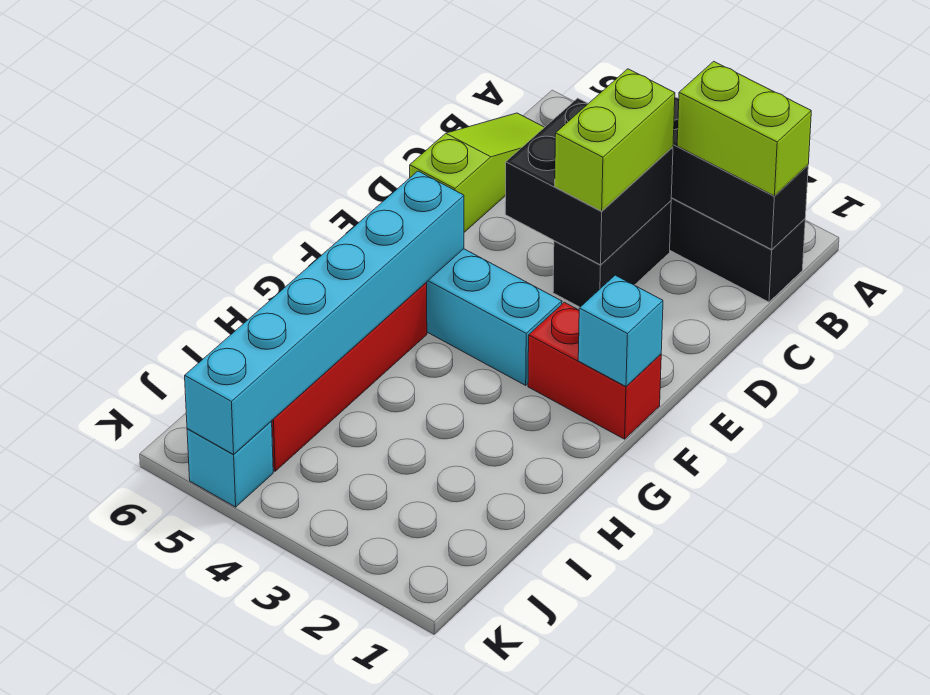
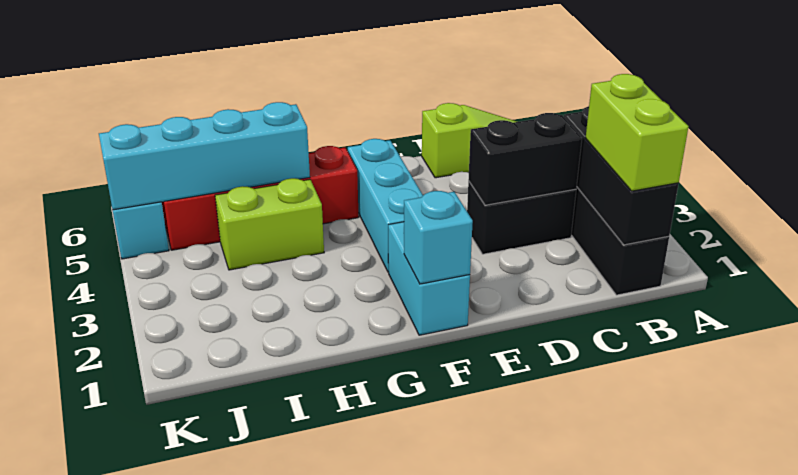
black brick C3:D4 level 2 -> black brick C3:D3 level 2
lime brick C3:D3 level 3 -> lime brick H4:I4 level 1
red brick F1:F2 level 1 -> cyan brick F1:F2 level 1
cyan brick F5:K5 level 2 -> cyan brick H5:K5 level 2

